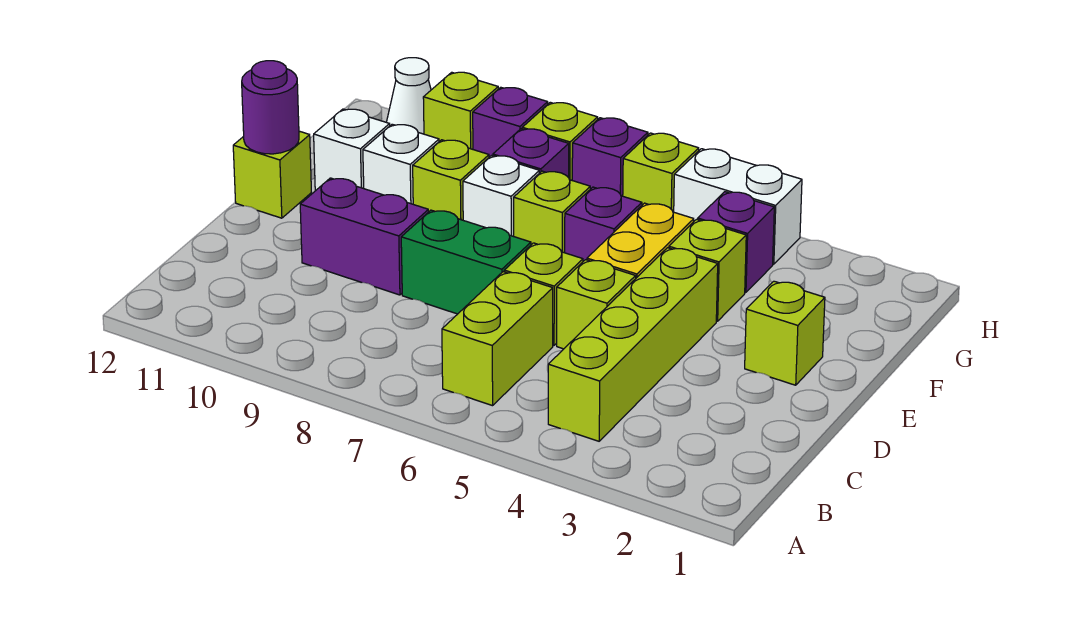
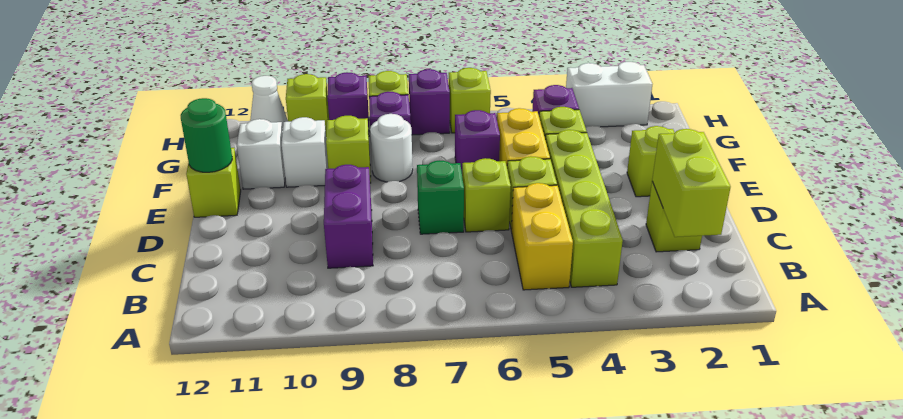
none -> yellow brick B5:C5 level 1
lime brick B6:C6 level 1 -> lime brick B2:C2 level 2
green brick D7:D8 level 1 -> green brick D7 level 1
purple brick D9:D10 level 1 -> purple brick C9:D9 level 1
purple round brick E12 level 2 -> green round brick E12 level 2
lime brick F7 level 1 -> lime brick C2 level 1
white brick F8 level 1 -> white round brick F8 level 1
white brick H4:H5 level 1 -> white brick H2:H3 level 1

